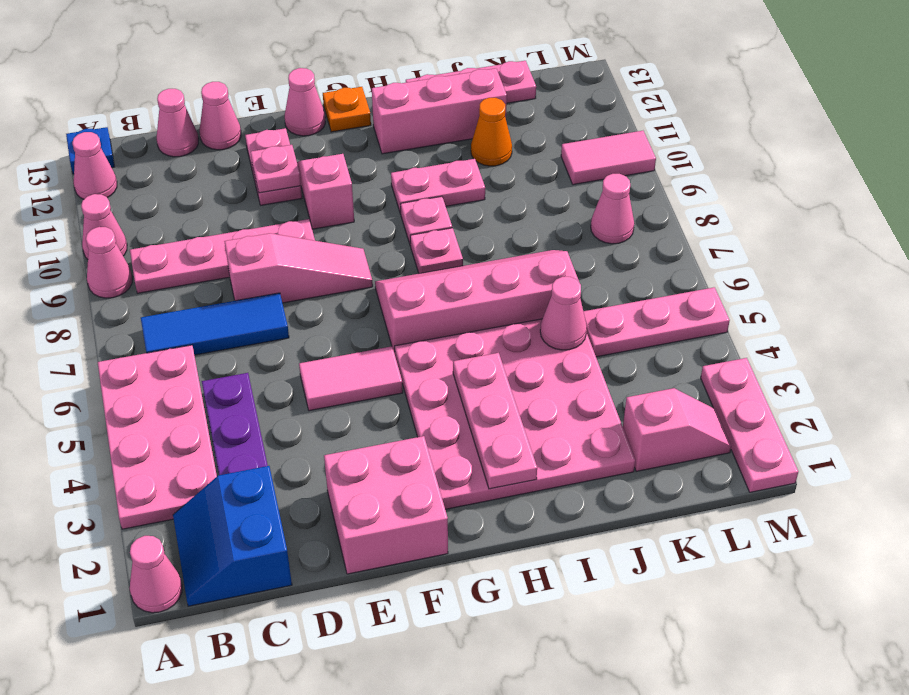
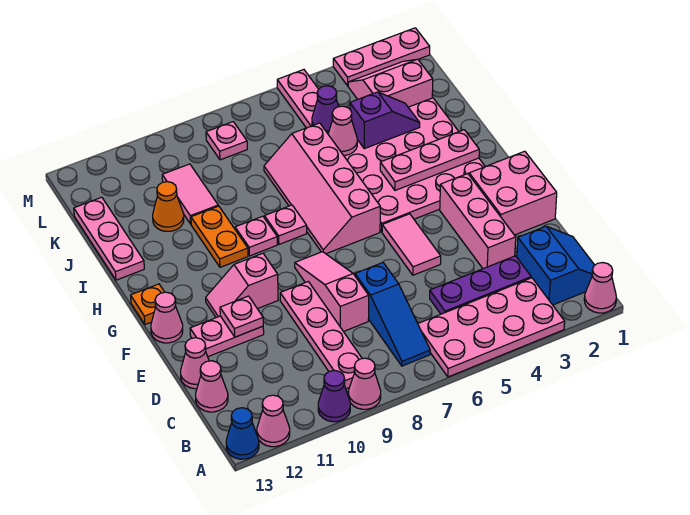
pink cone A10 level 1 -> purple cone A10 level 1
blue plate A13 level 1 -> blue cone A13 level 1
blue slope B1:C2 level 1 top C -> blue slope B1:C2 level 1 top 2
blue tile B7:D7 level 1 -> blue slope B7:D7 level 1 top D
pink plate H10:I10 level 1 -> orange plate H10:I10 level 1
pink brick H12:J12 level 1 -> pink brick D3:F3 level 1
none -> purple slope J3:J4 level 2 top 4
pink slope K2:L2 level 1 top K -> pink slope K2:L3 level 1 top K
none -> purple cone K5 level 2
pink cone L8 level 1 -> pink plate L8 level 1
pink tile L10:M10 level 1 -> pink tile J10:K10 level 1

